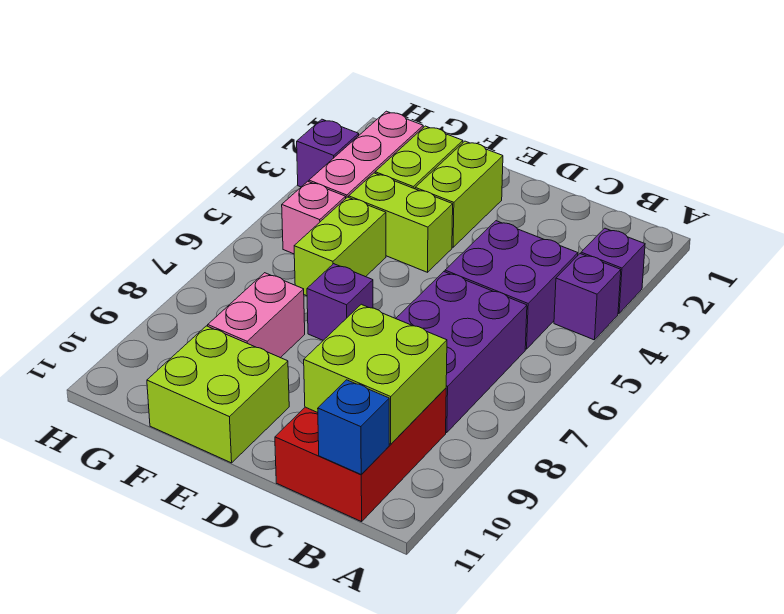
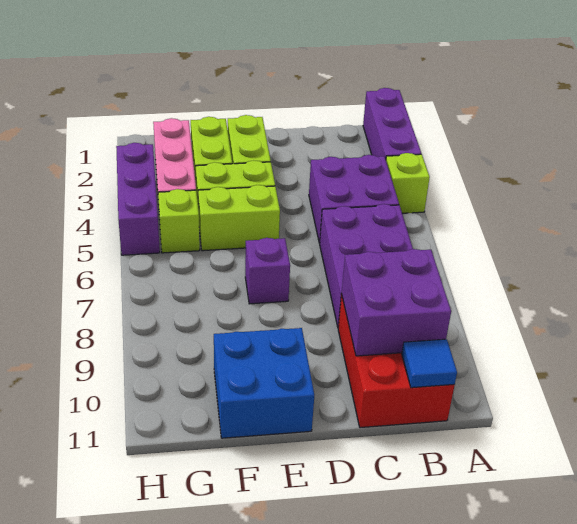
purple brick A3 level 1 -> purple brick A1:A3 level 1
purple brick A4 level 1 -> lime brick A4 level 1
lime brick B9:C10 level 2 -> purple brick B9:C10 level 2
blue brick B11 level 2 -> blue tile B11 level 2
lime brick E10:F11 level 1 -> blue brick E10:F11 level 1
lime brick F5:F6 level 1 -> lime brick E5:F5 level 1
pink brick F8:F9 level 1 -> none
pink brick G5 level 1 -> lime brick G5 level 1
purple brick H3 level 1 -> purple brick H3:H5 level 1

